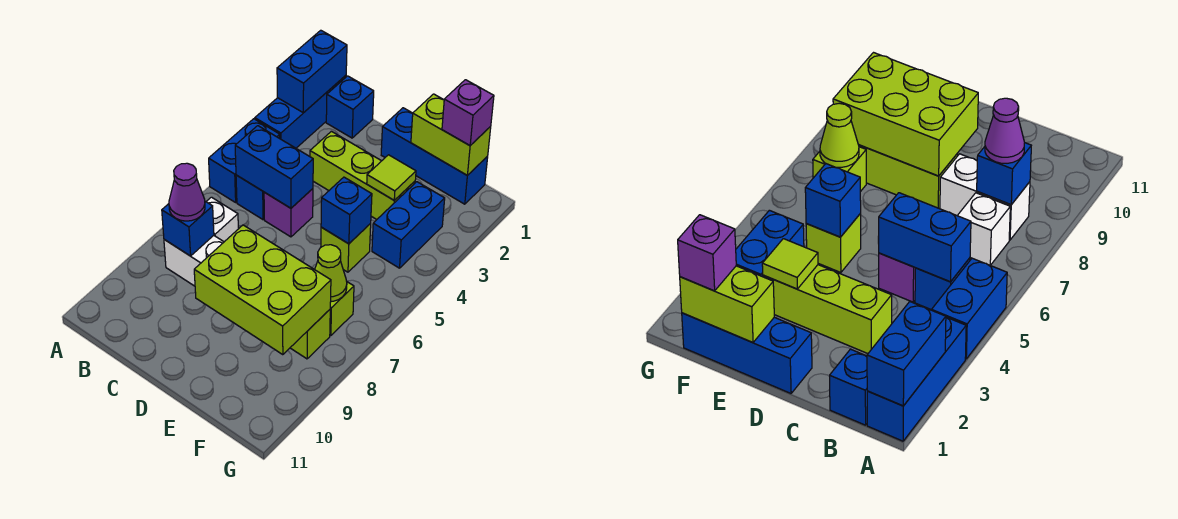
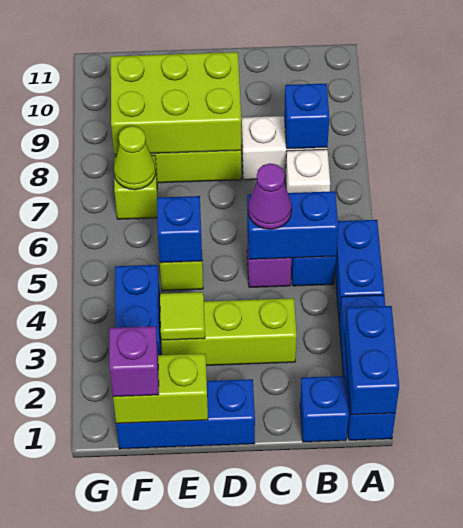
purple cone B8 level 3 -> purple cone C5 level 3

